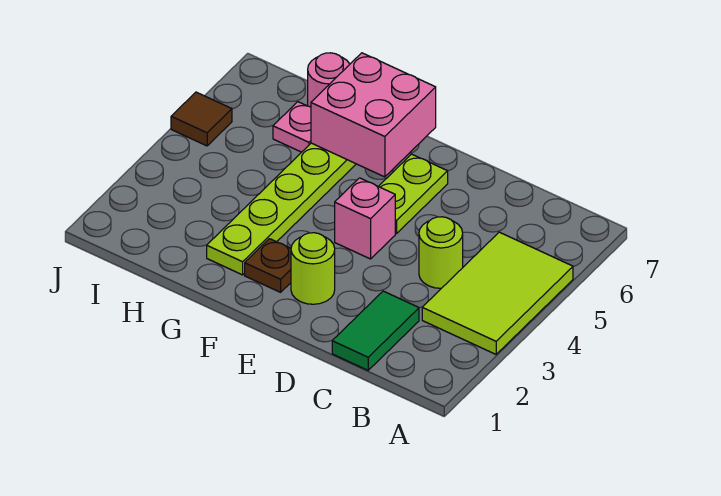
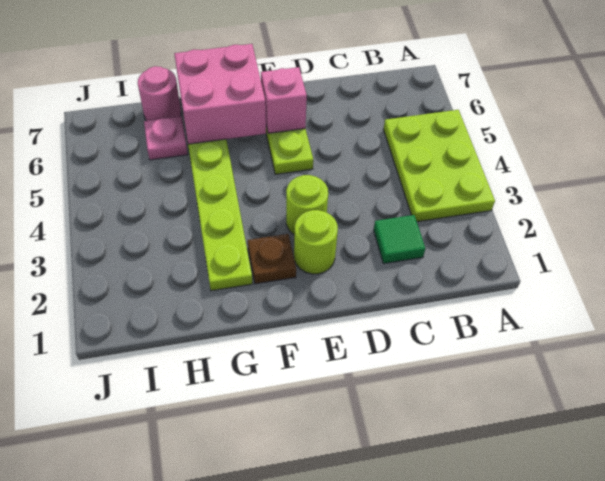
lime tile A3:B5 level 1 -> lime plate A3:B5 level 1
green tile C1:C2 level 1 -> green tile C2 level 1
lime round brick C4 level 1 -> lime round brick E3 level 1
pink brick E4 level 1 -> pink brick E6 level 2
brown tile J5 level 1 -> none

